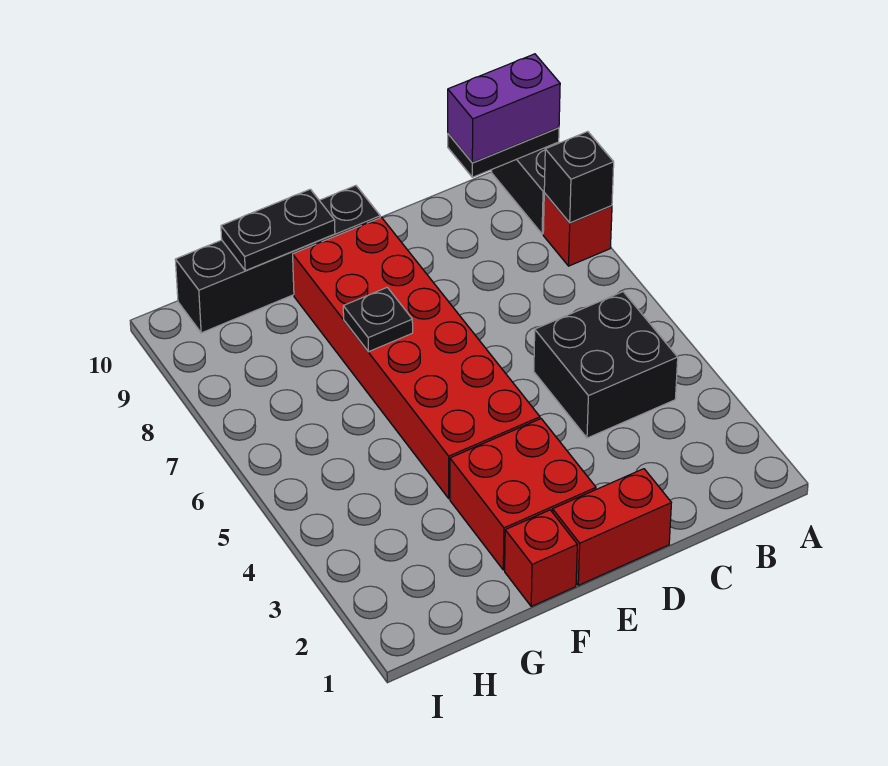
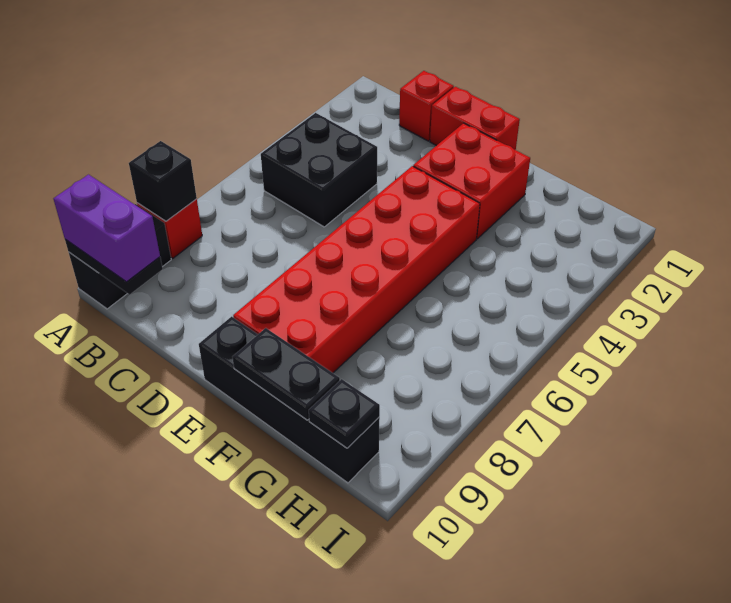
red brick F1 level 1 -> red brick C1 level 1
black plate F7 level 2 -> black plate H10 level 2

